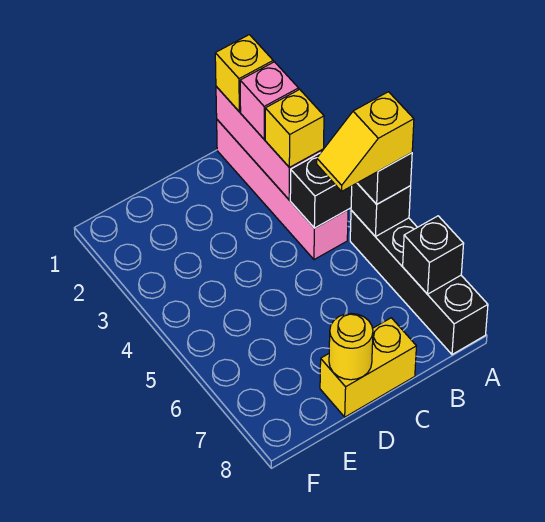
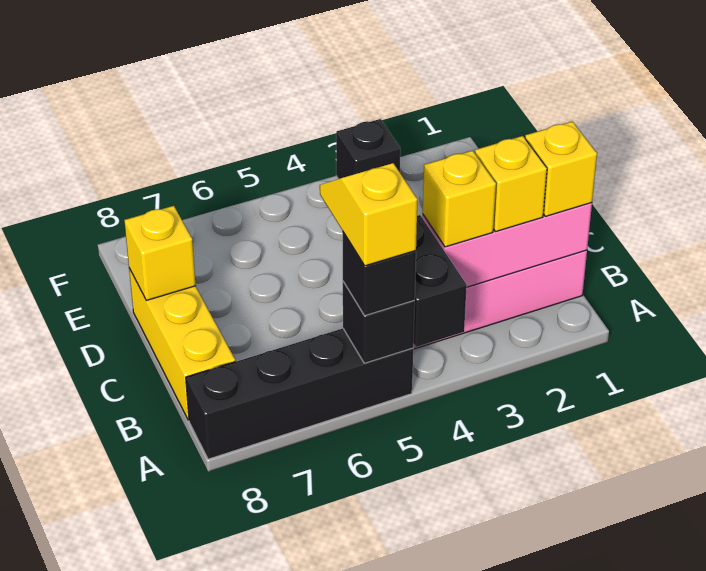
black brick A7 level 2 -> black brick F3 level 1
pink brick B2 level 3 -> yellow brick B2 level 3
yellow brick C8:D8 level 1 -> yellow brick B8:D8 level 1
yellow round brick D8 level 2 -> yellow brick D8 level 2

